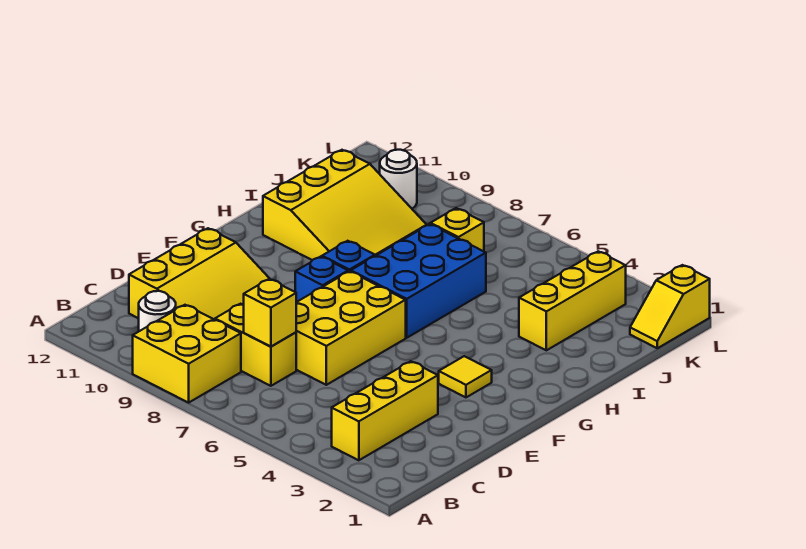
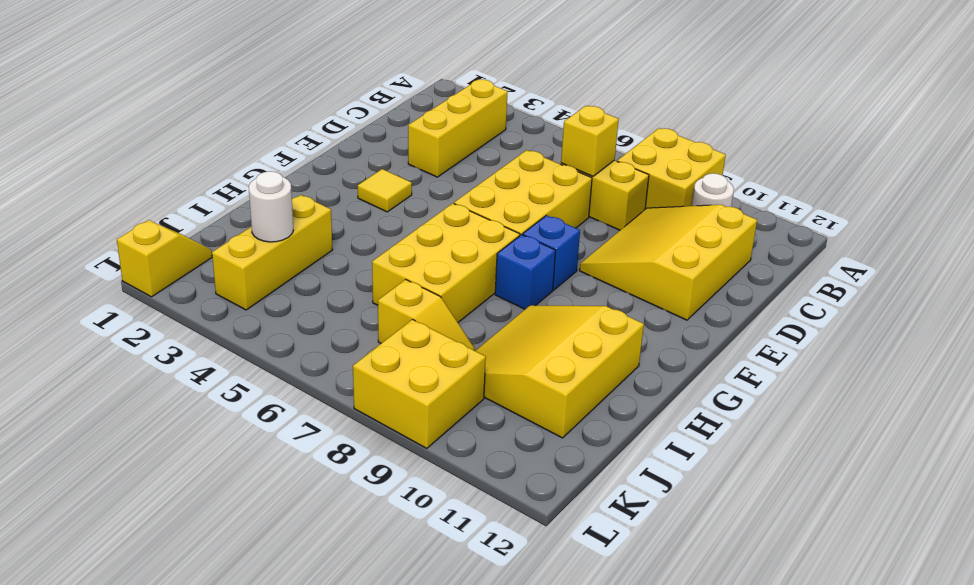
blue brick G6:I7 level 1 -> yellow brick G6:I7 level 1
none -> yellow brick K8:L9 level 1
white round brick K10 level 1 -> white round brick J3 level 2

